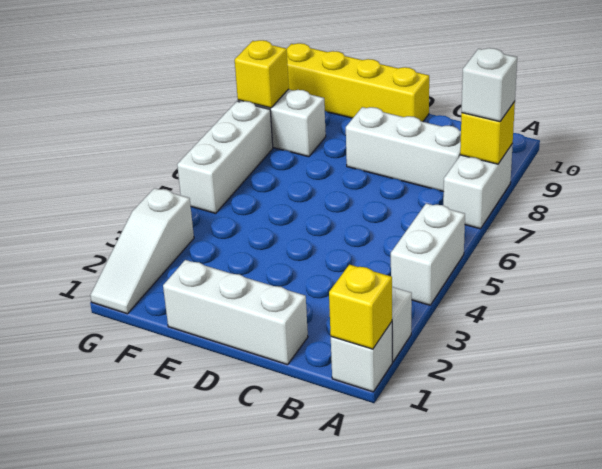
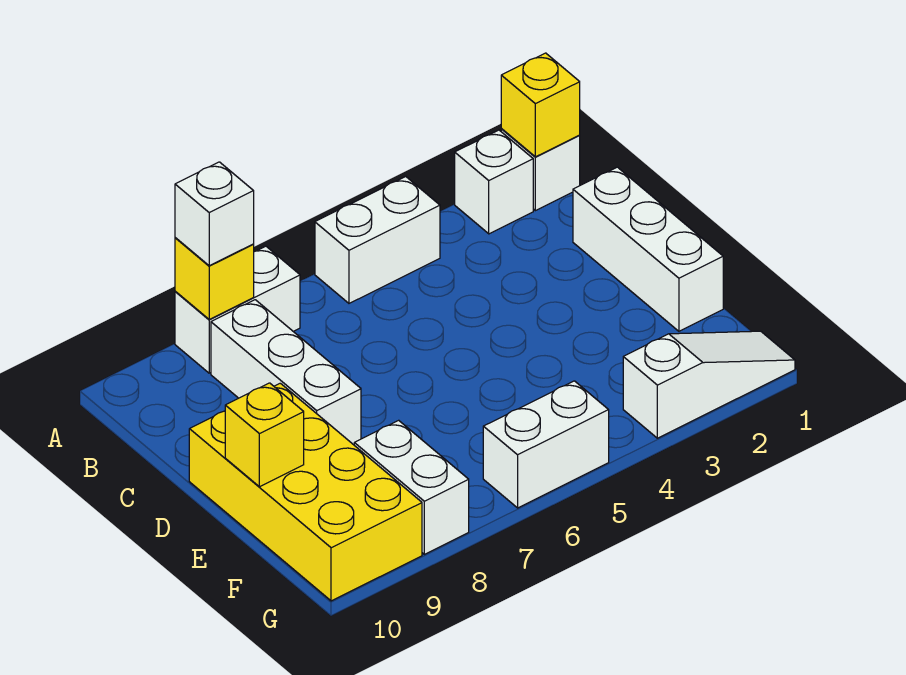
yellow brick D10:G10 level 1 -> yellow brick D9:G10 level 1
white brick G5:G7 level 1 -> white brick G5:G6 level 1
yellow brick G8 level 2 -> yellow brick E10 level 2

